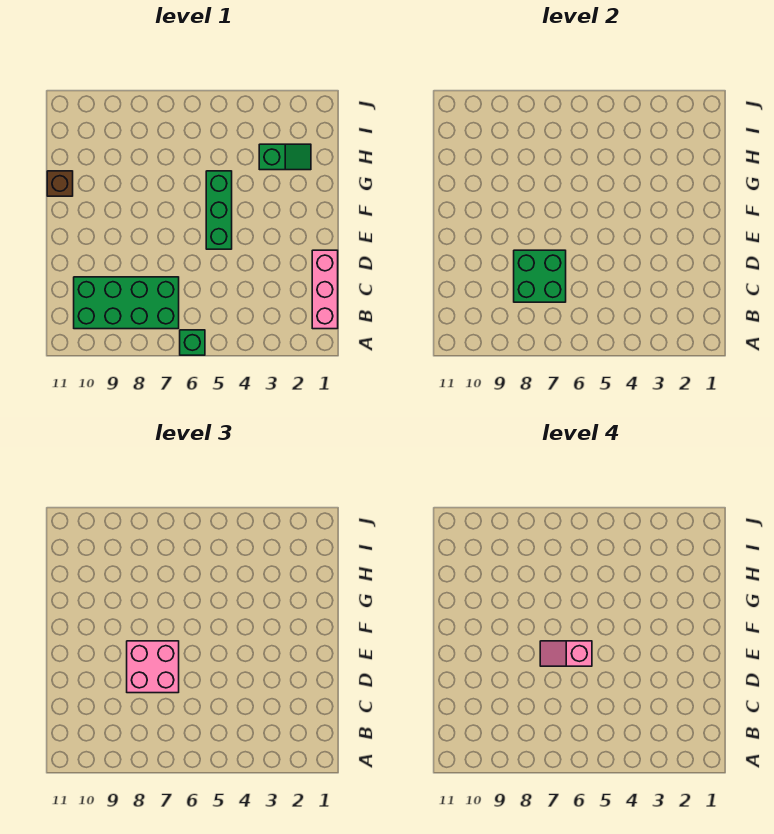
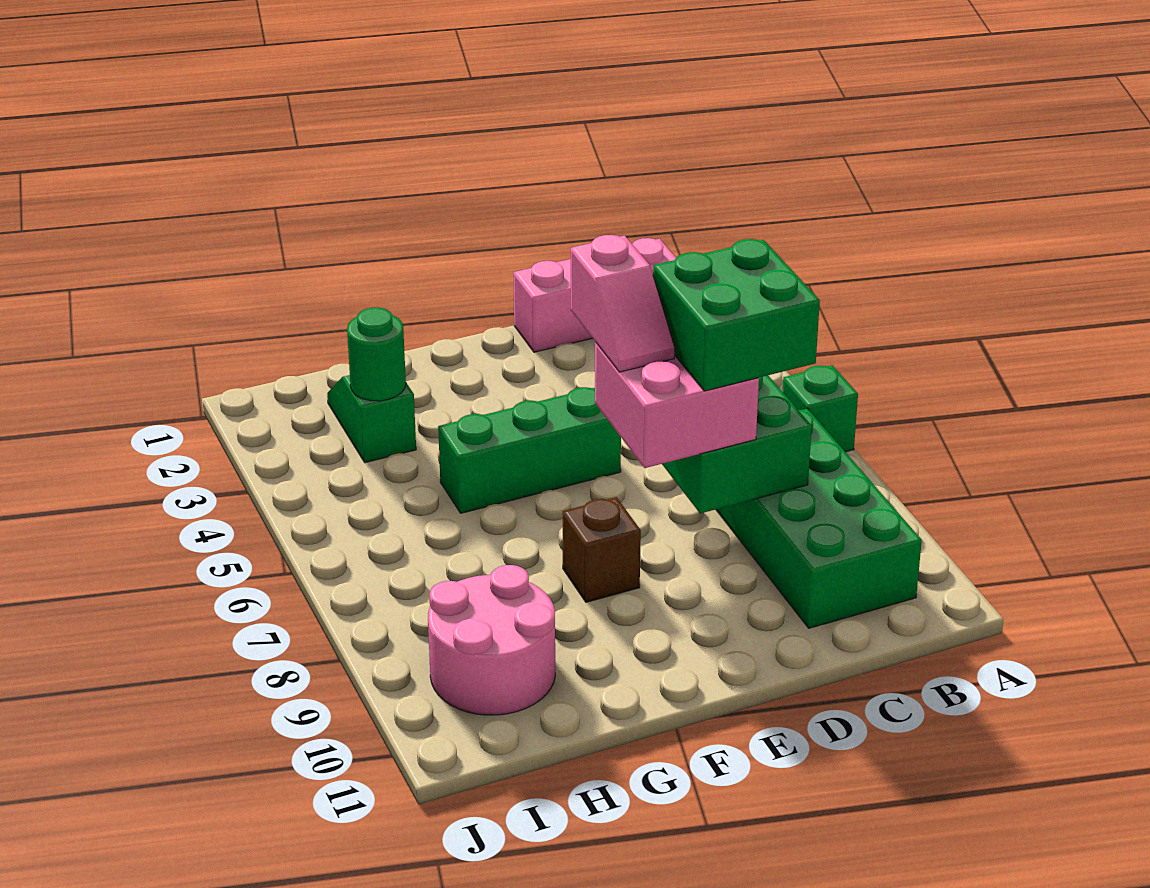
none -> green brick C7:D8 level 4
brown brick G11 level 1 -> brown brick F8 level 1
none -> green round brick H3 level 2
none -> pink round brick H9:I10 level 1

